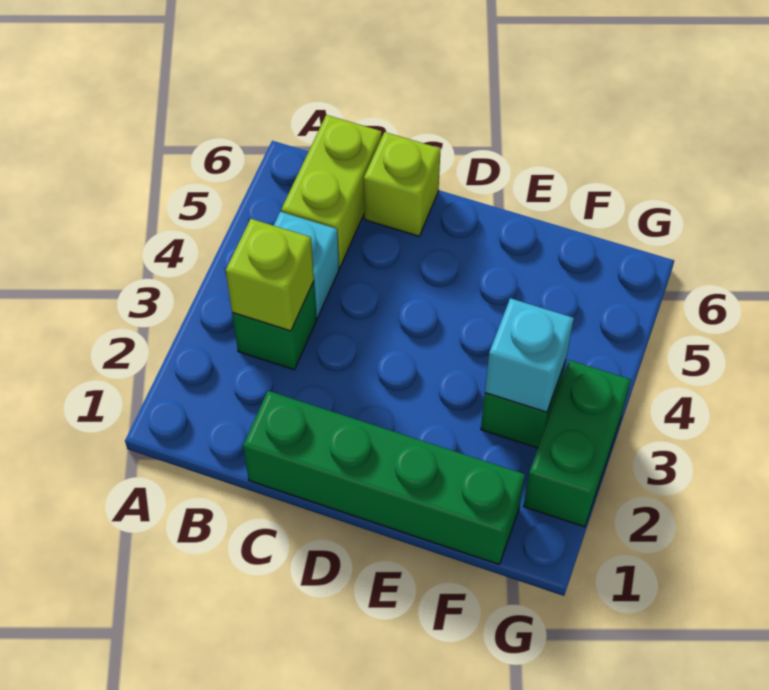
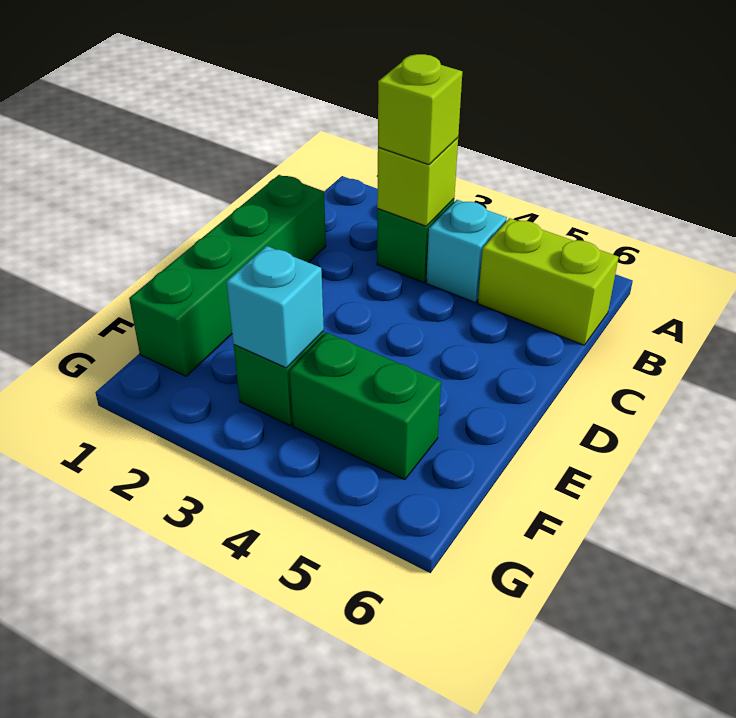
lime brick C6 level 1 -> lime brick B3 level 3
green brick G2:G3 level 1 -> green brick F4:F5 level 1

